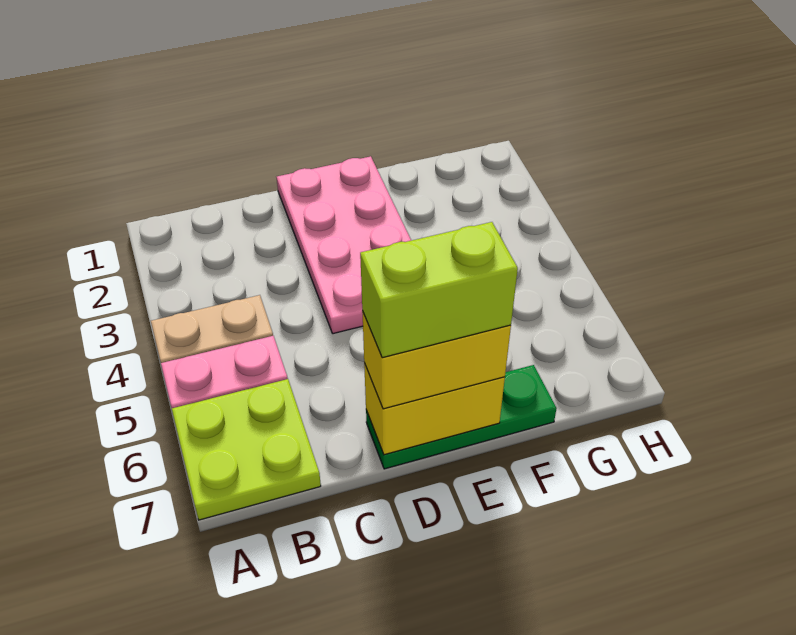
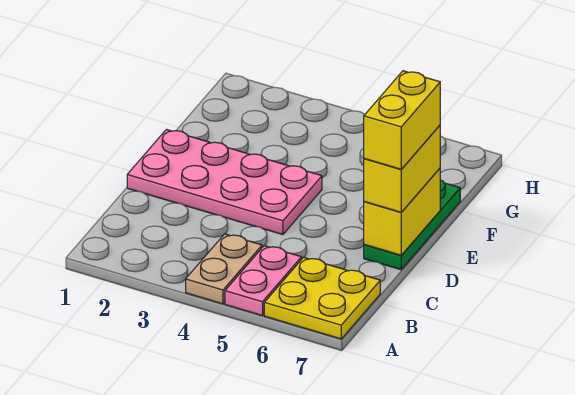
lime plate A6:B7 level 1 -> yellow plate A6:B7 level 1
lime brick D7:E7 level 4 -> yellow brick D7:E7 level 4

